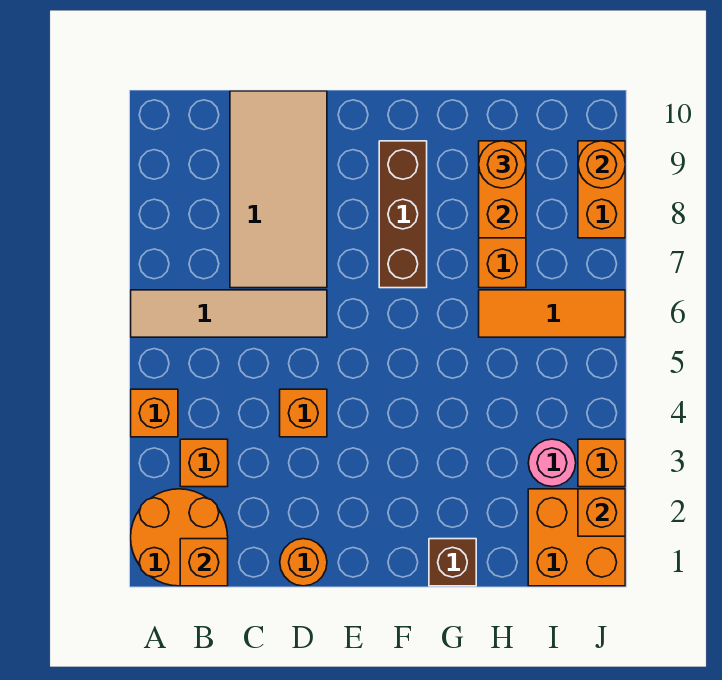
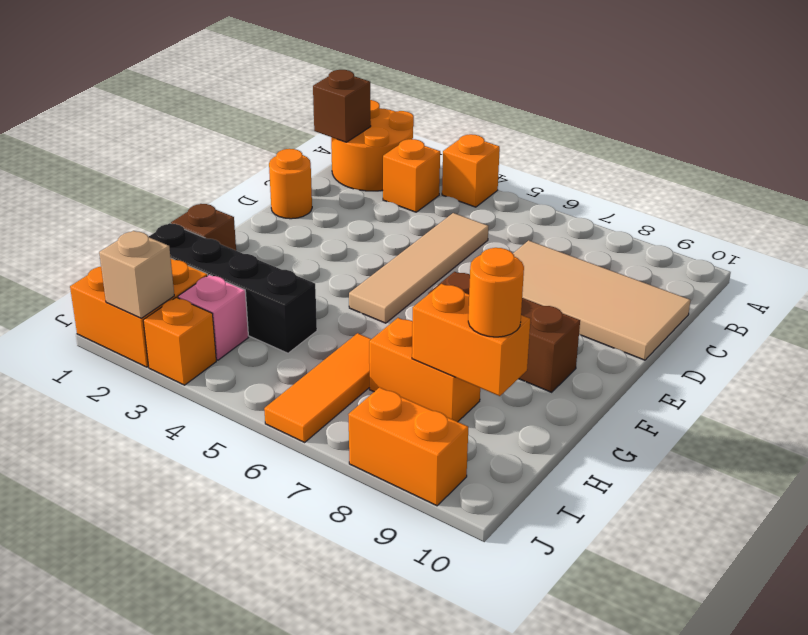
tan tile A6:D6 level 1 -> tan tile C5:F5 level 1
orange brick B1 level 2 -> brown brick B1 level 2
orange brick D4 level 1 -> none
none -> black brick H1:H4 level 1
pink round brick I3 level 1 -> pink brick I3 level 1
orange brick J2 level 2 -> tan brick J2 level 2
orange round brick J9 level 2 -> none

